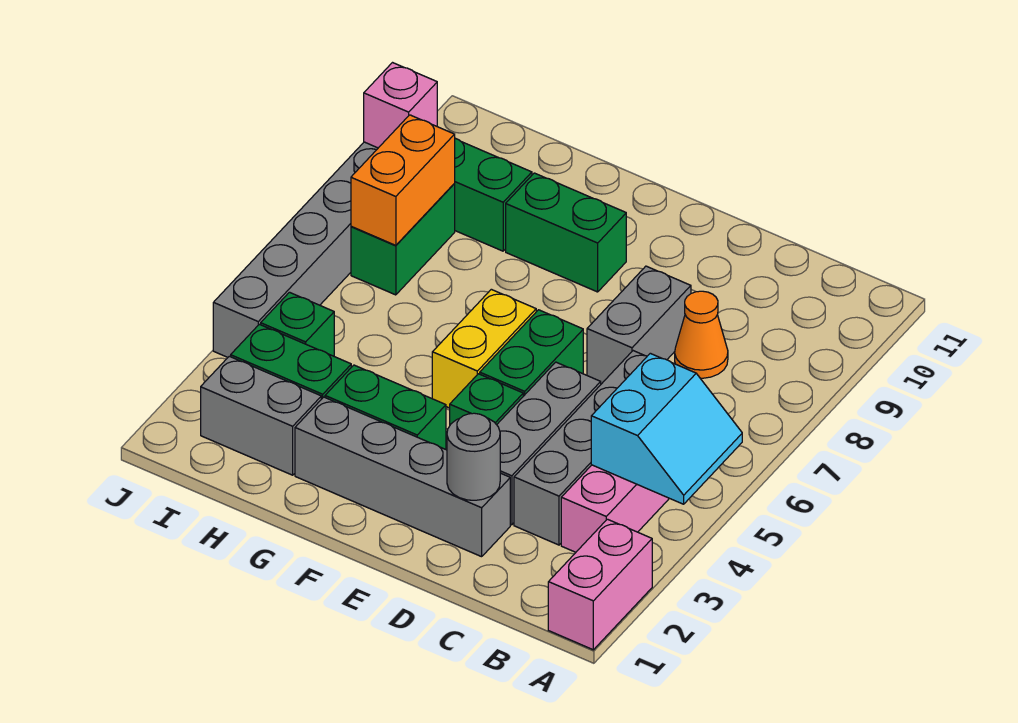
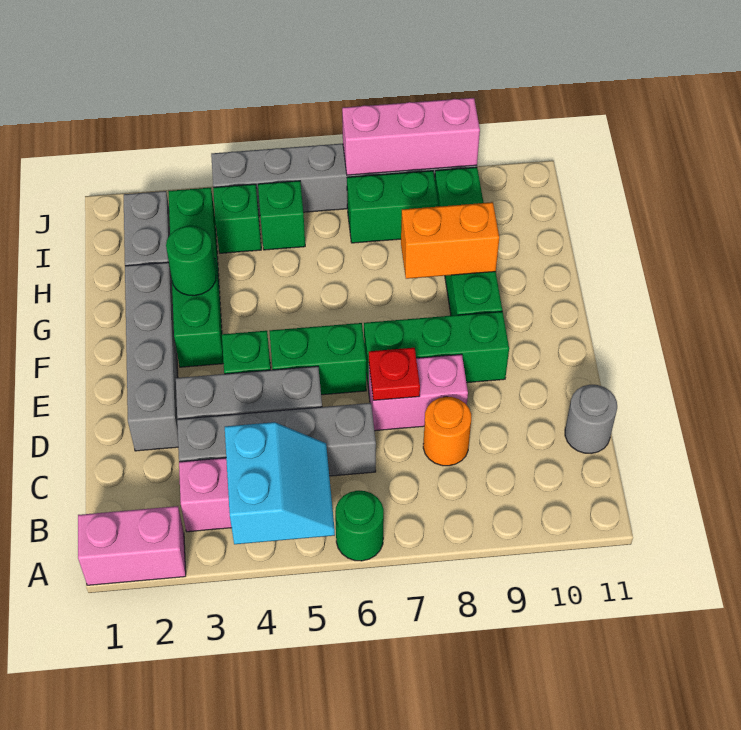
cyan slope A4:B5 level 2 top B -> cyan slope A4:B5 level 2 top 4
none -> green round brick A6 level 1
orange cone C8 level 1 -> orange round brick C8 level 1
grey round brick D2 level 2 -> grey round brick C11 level 1
grey brick D7:D8 level 1 -> pink brick D7:D8 level 1
none -> red plate D7 level 2
none -> green brick E7:E9 level 1
yellow brick F5:F6 level 1 -> none
none -> green round brick G3 level 2
none -> green brick I5 level 1
orange brick I7:I8 level 2 -> orange brick G8:G9 level 2
pink brick J9 level 2 -> pink brick J7:J9 level 2

